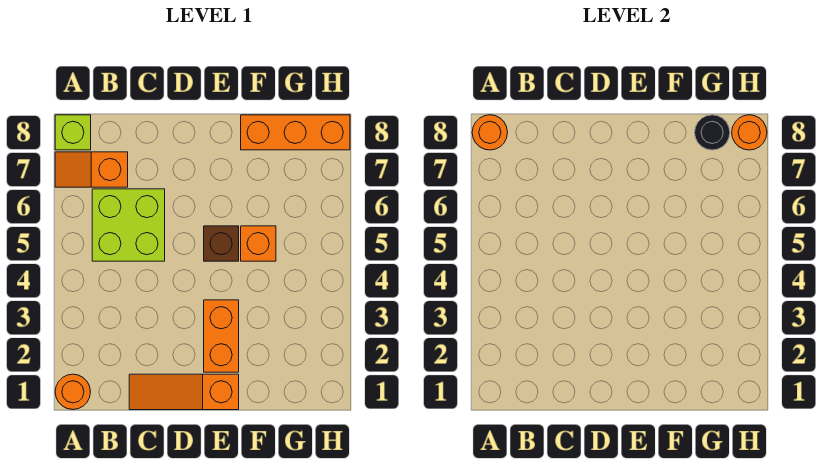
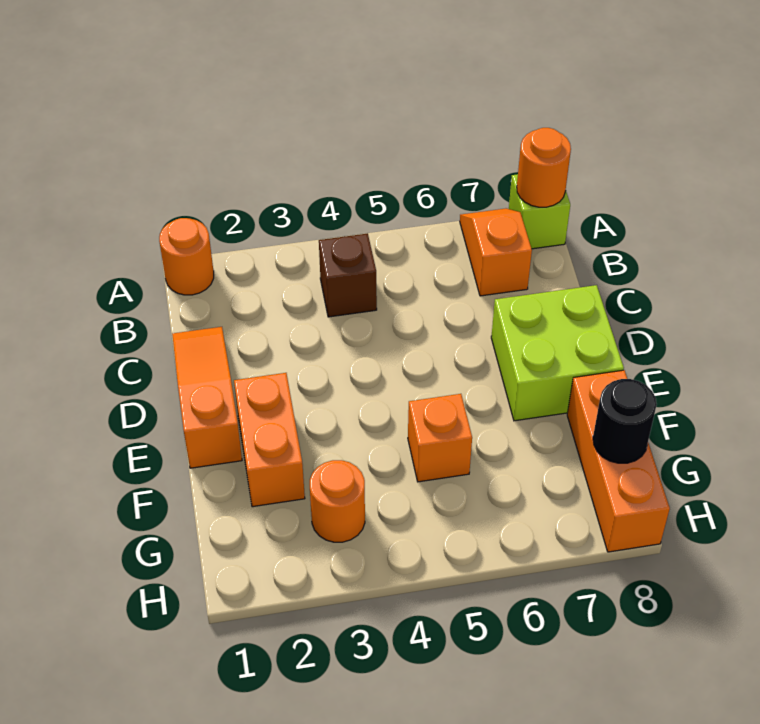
lime brick B5:C6 level 1 -> lime brick D7:E8 level 1
orange brick E2:E3 level 1 -> orange brick E2:F2 level 1
brown brick E5 level 1 -> brown brick B4 level 1
orange round brick H8 level 2 -> orange round brick G3 level 1

